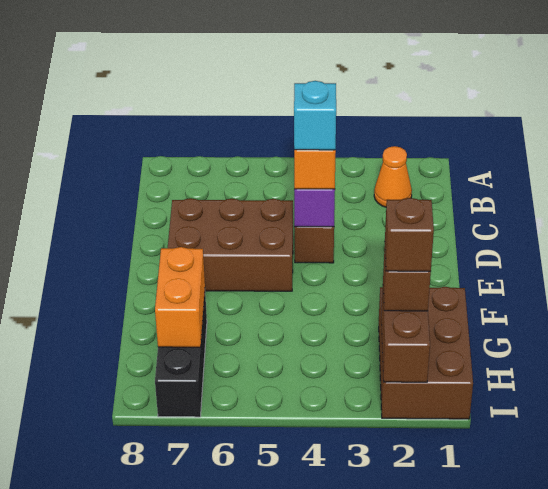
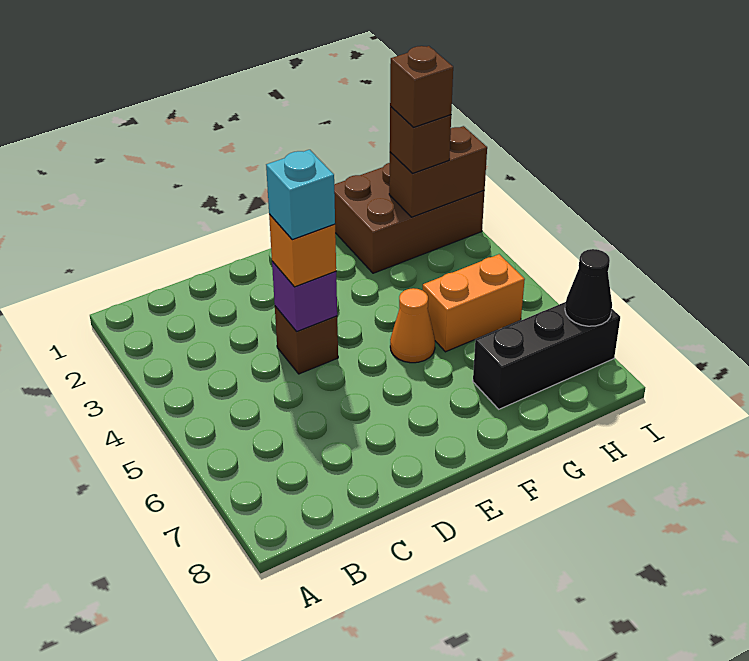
orange cone B2 level 1 -> orange cone F5 level 1
brown brick D5:E7 level 1 -> none
orange brick G7:H7 level 2 -> orange brick G5:H5 level 1
none -> black cone I7 level 2

